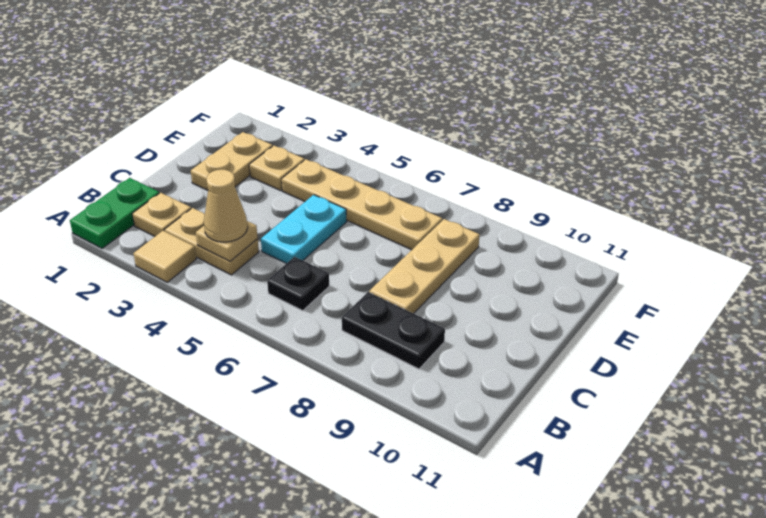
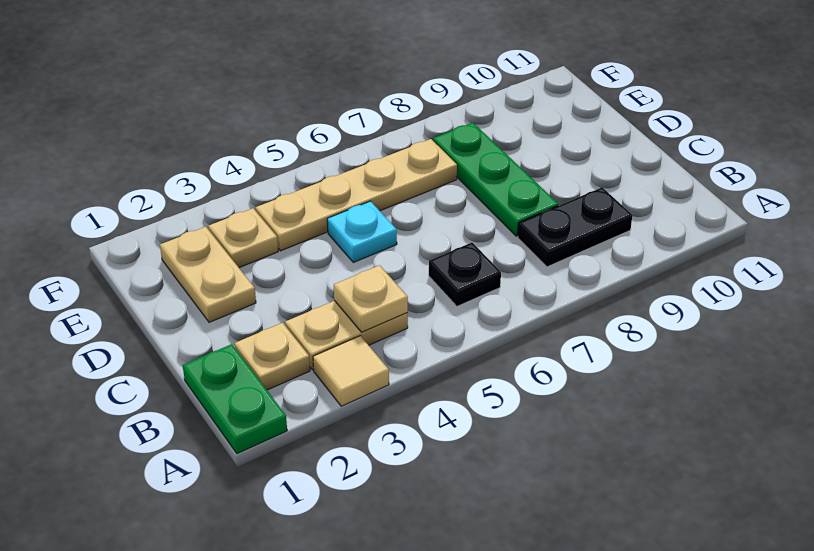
tan cone B4 level 3 -> none
cyan plate C5:D5 level 1 -> cyan plate D5 level 1
tan plate C8:E8 level 1 -> green plate C8:E8 level 1

